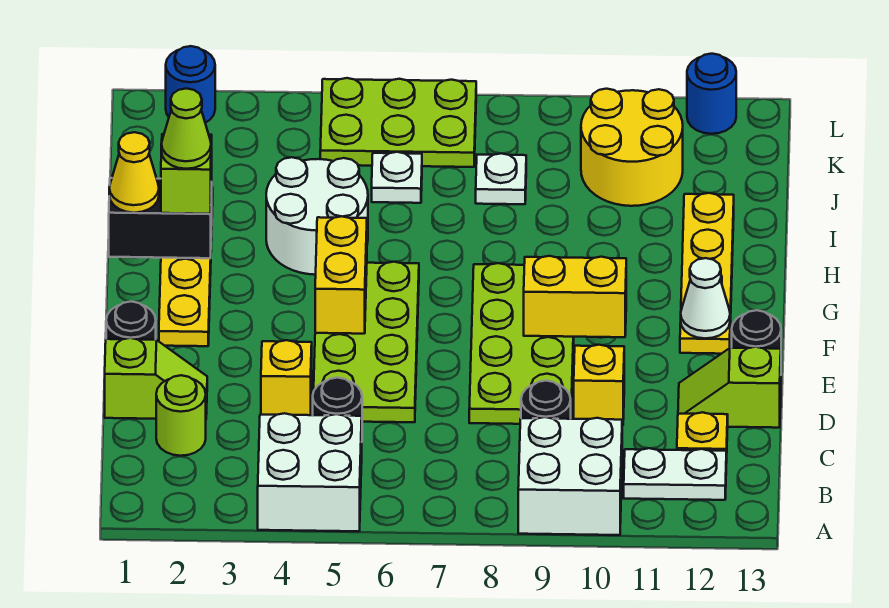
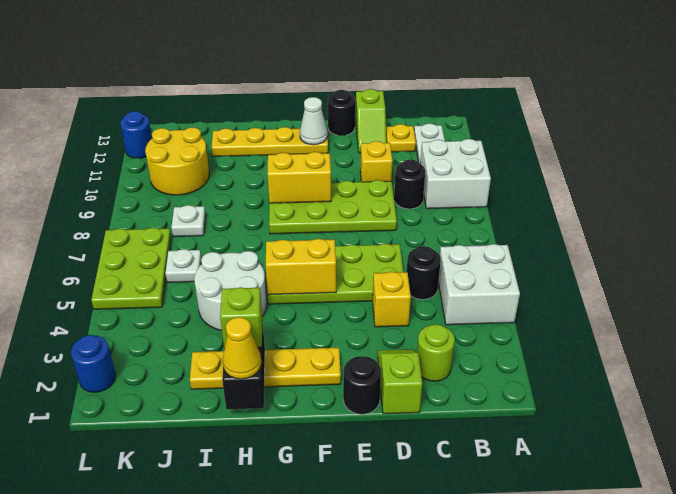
yellow brick F9:F10 level 2 -> yellow brick F9:G9 level 2
lime cone H2 level 4 -> none

